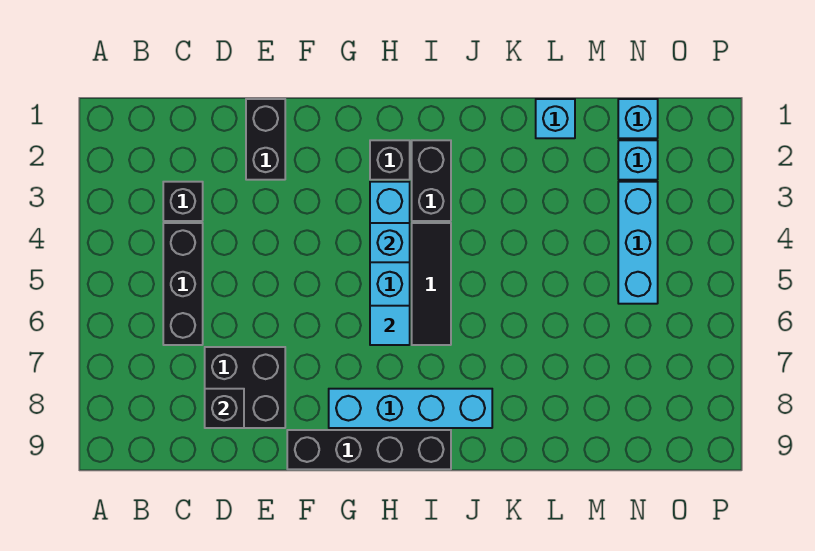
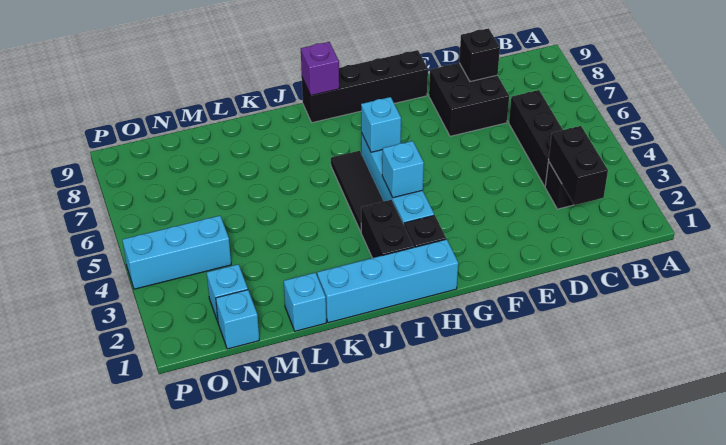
black brick E1:E2 level 1 -> black brick C2:C3 level 2
cyan brick G8:J8 level 1 -> cyan brick H1:K1 level 1
cyan tile H6 level 2 -> cyan brick H6 level 2
none -> purple brick I9 level 2
cyan brick N3:N5 level 1 -> cyan brick N4:P4 level 1

